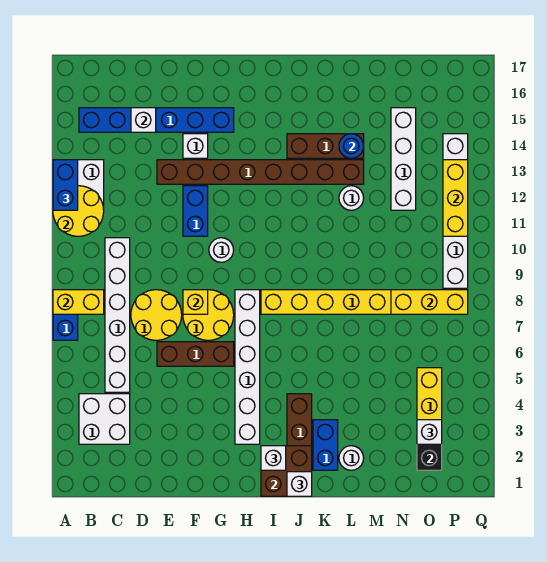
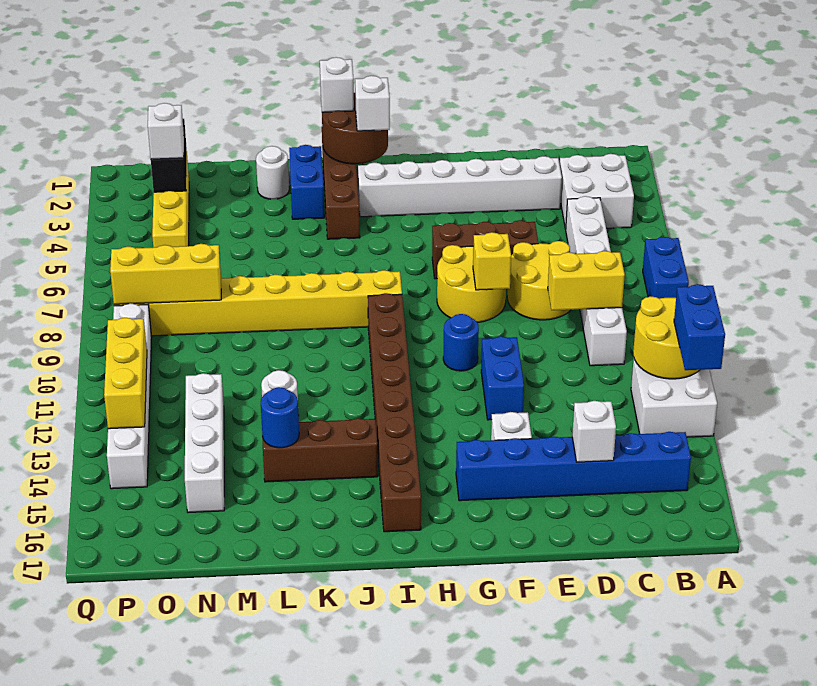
yellow brick A8:B8 level 2 -> yellow brick C9:D9 level 2
brown brick E13:L13 level 1 -> brown brick I9:I16 level 1
white round brick G10 level 1 -> blue round brick G10 level 1
white brick H3:H8 level 1 -> white brick D3:I3 level 1
brown brick I1:J2 level 2 -> brown round brick I1:J2 level 2

